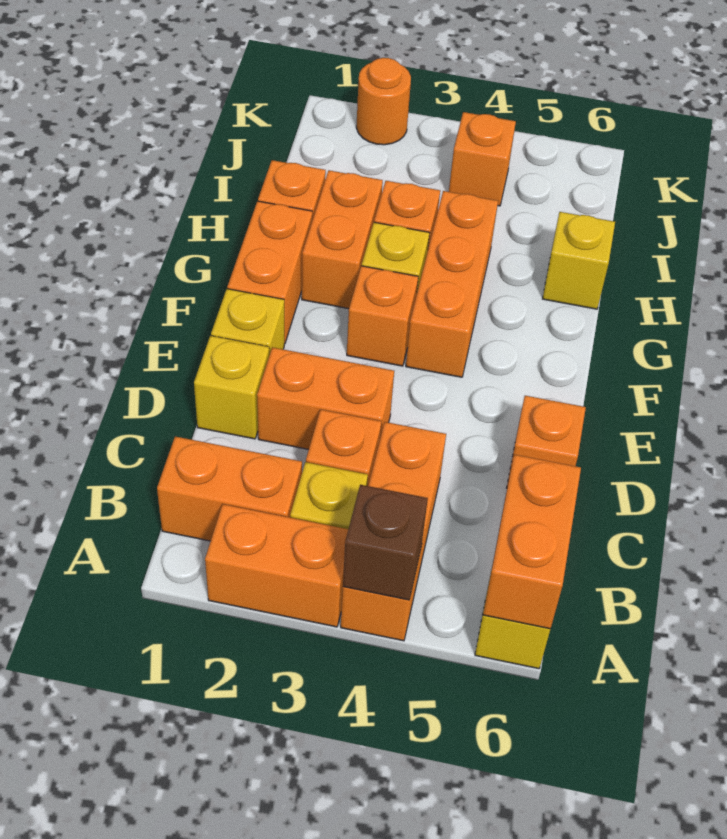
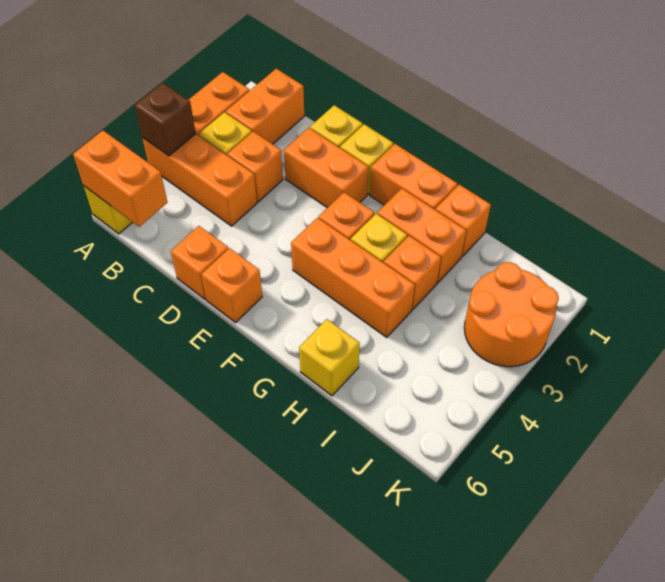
orange brick D2:D3 level 1 -> orange brick D2:E2 level 1
orange brick J4 level 1 -> orange brick E6 level 1
orange round brick K2 level 1 -> orange round brick J2:K3 level 1

